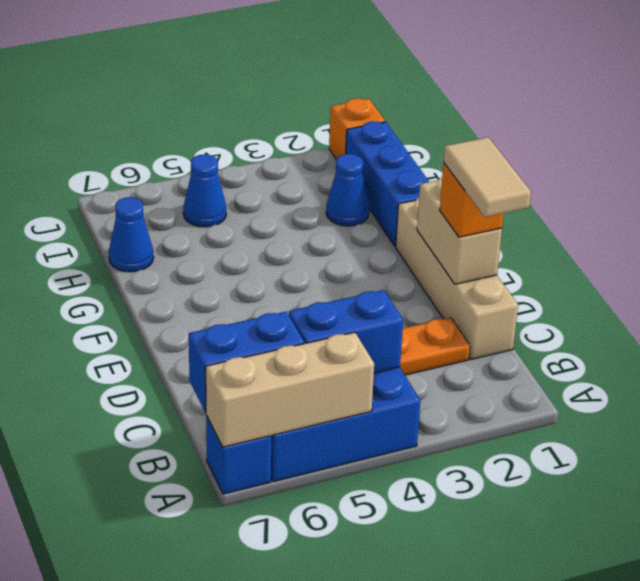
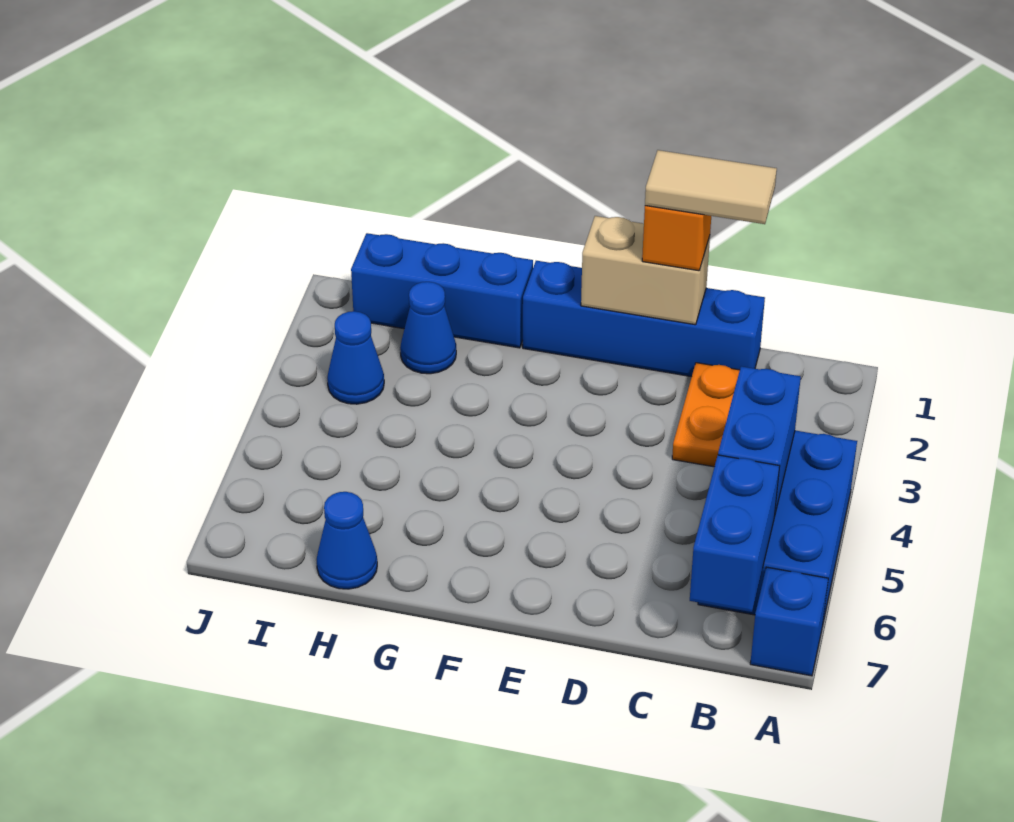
tan brick A5:A7 level 2 -> none
tan brick C1:F1 level 1 -> blue brick C1:F1 level 1
blue cone I5 level 1 -> blue cone I3 level 1
orange brick J1 level 1 -> none

